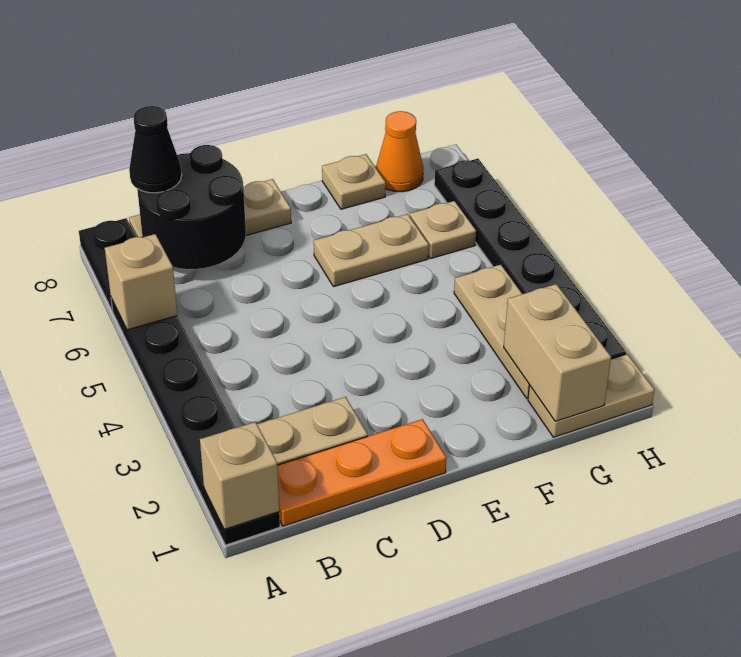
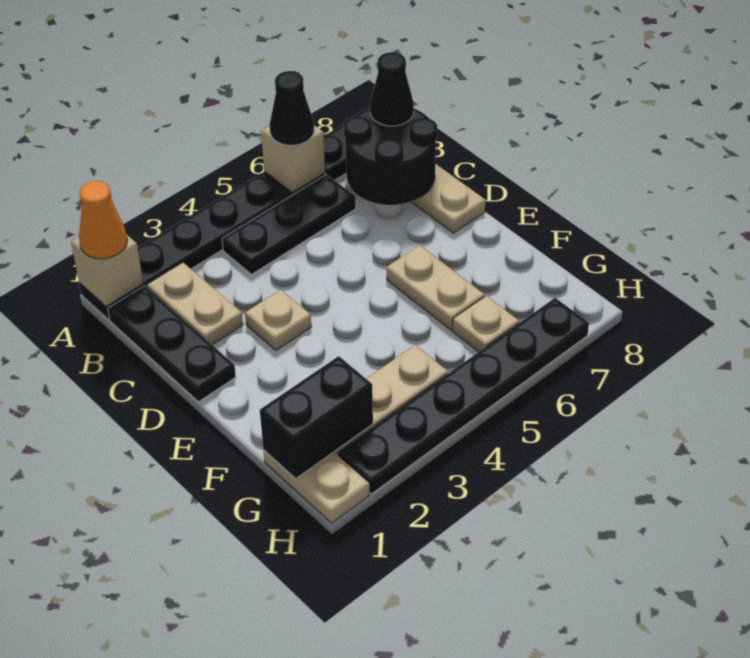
none -> black cone A6 level 3
orange plate B1:D1 level 1 -> black plate B1:D1 level 1
none -> black plate B4:B6 level 1
tan plate F8 level 1 -> tan plate D3 level 1
tan brick G1:G2 level 2 -> black brick G1:G2 level 2
orange cone G8 level 1 -> orange cone A1 level 3

